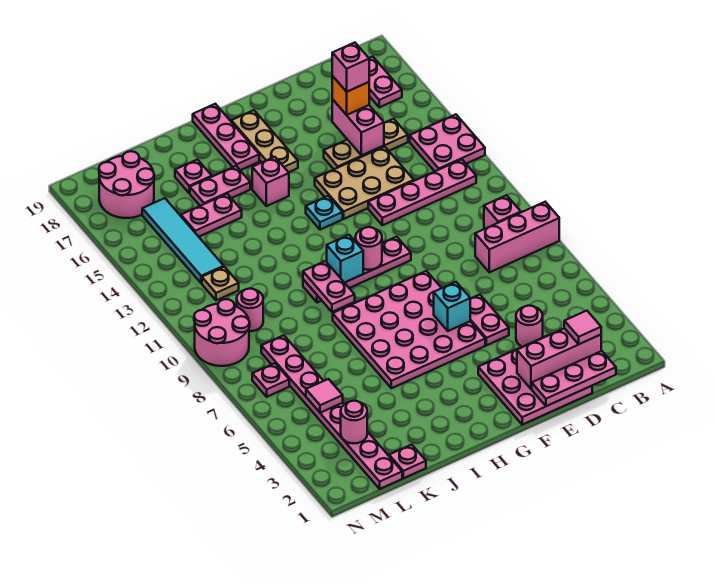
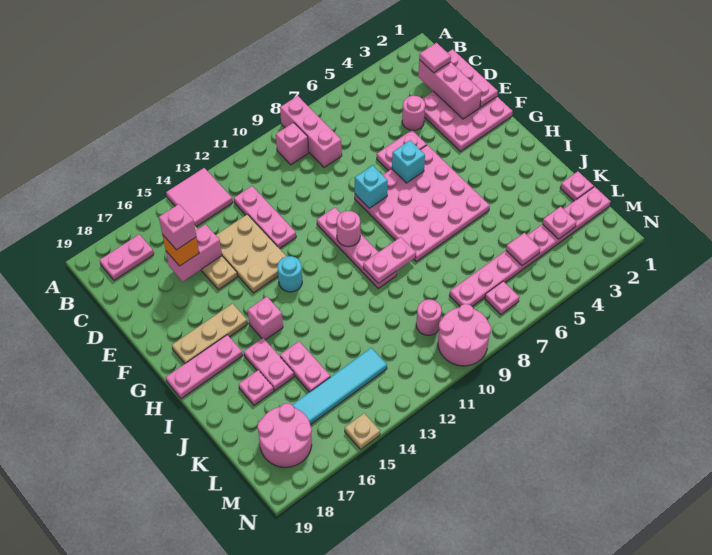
pink plate A13:B14 level 1 -> pink tile A13:B14 level 1
pink plate B12:E12 level 1 -> pink plate C12:E12 level 1
cyan plate G13 level 1 -> cyan round brick G13 level 1
cyan brick H10 level 2 -> cyan brick F8 level 2
pink round brick L3 level 2 -> pink plate L3 level 2
tan plate L12 level 1 -> tan plate N15 level 1

